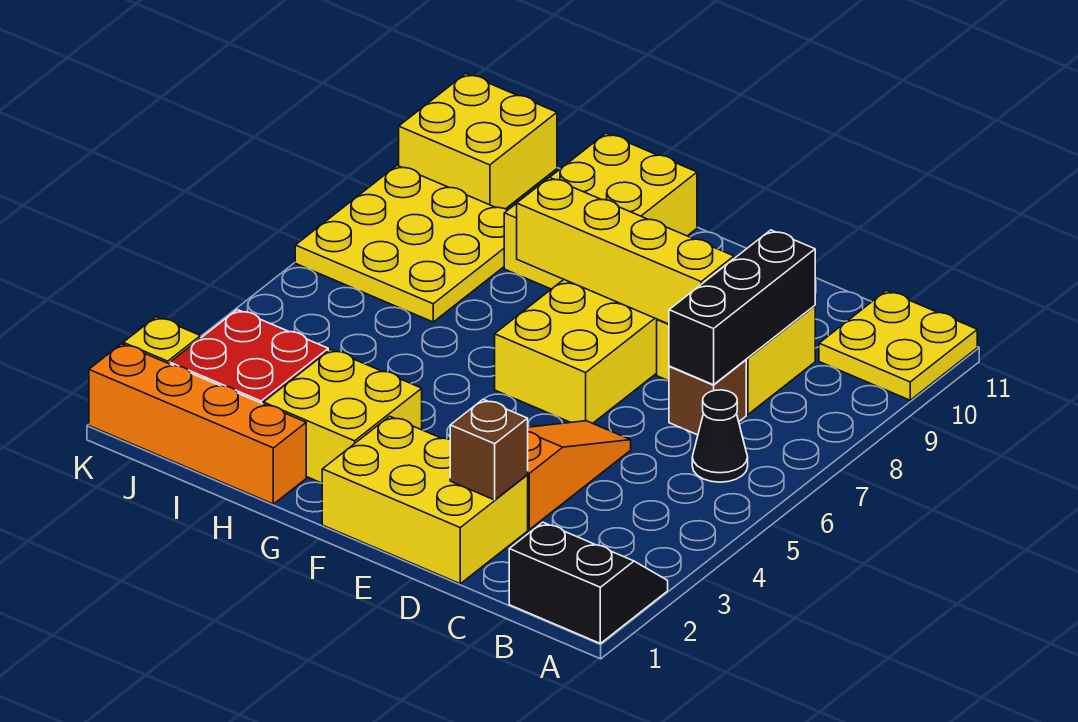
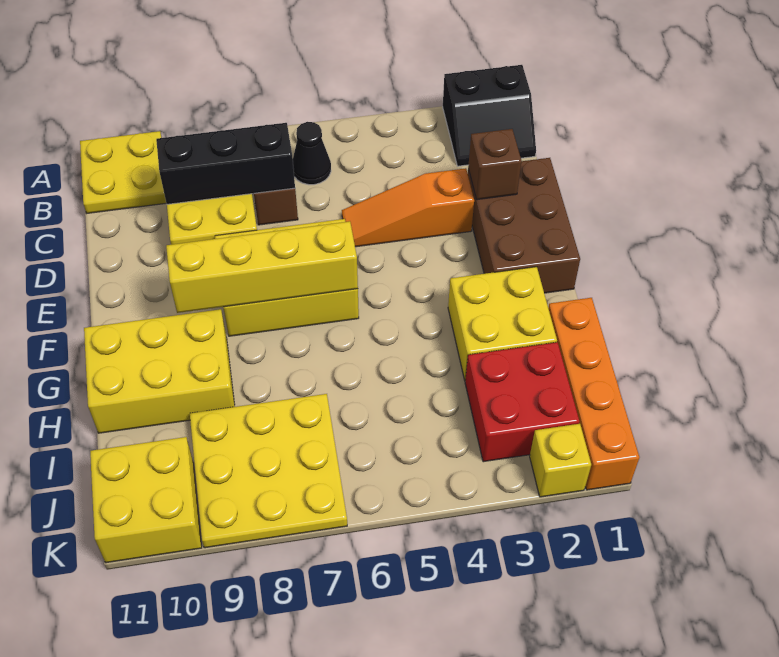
black slope A1:B2 level 1 top 1 -> black slope A1:B2 level 1 top A
yellow brick D1:F2 level 1 -> brown brick D1:F2 level 1
yellow brick D8:G8 level 2 -> yellow brick F6:F9 level 2

